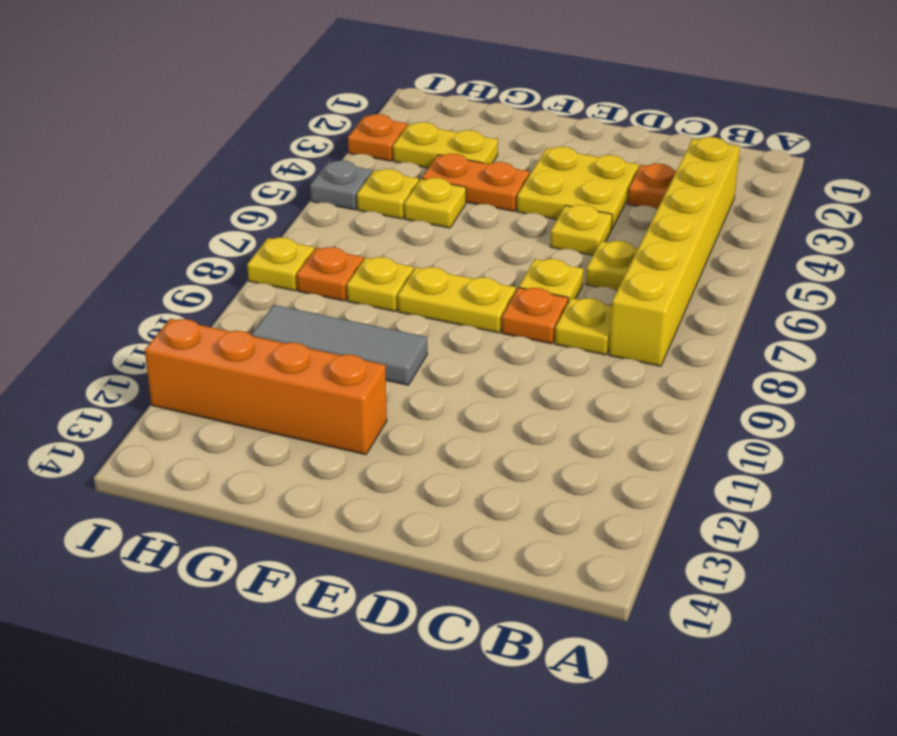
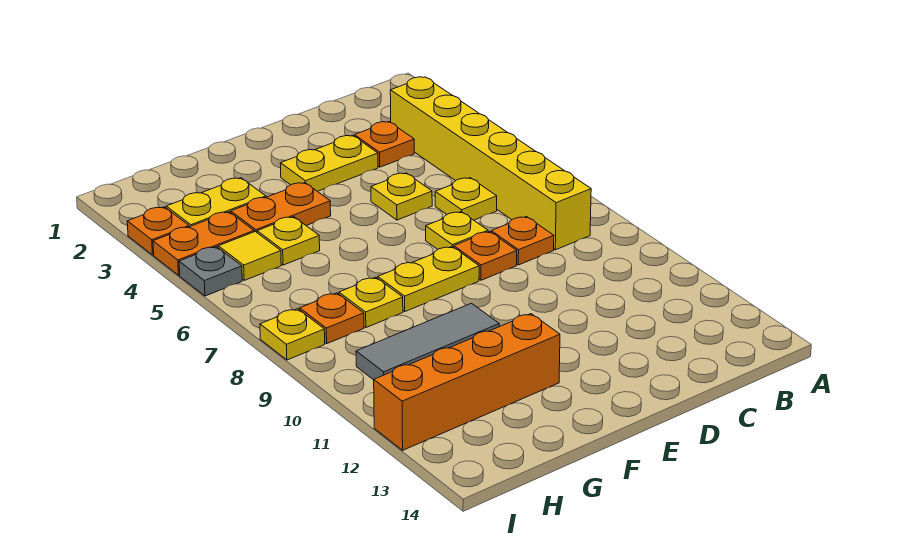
yellow plate C8 level 1 -> orange plate C8 level 1
yellow plate D3:E4 level 1 -> yellow plate D3:E3 level 1
none -> orange plate H4:I4 level 1
yellow plate H5 level 1 -> yellow tile H5 level 1

